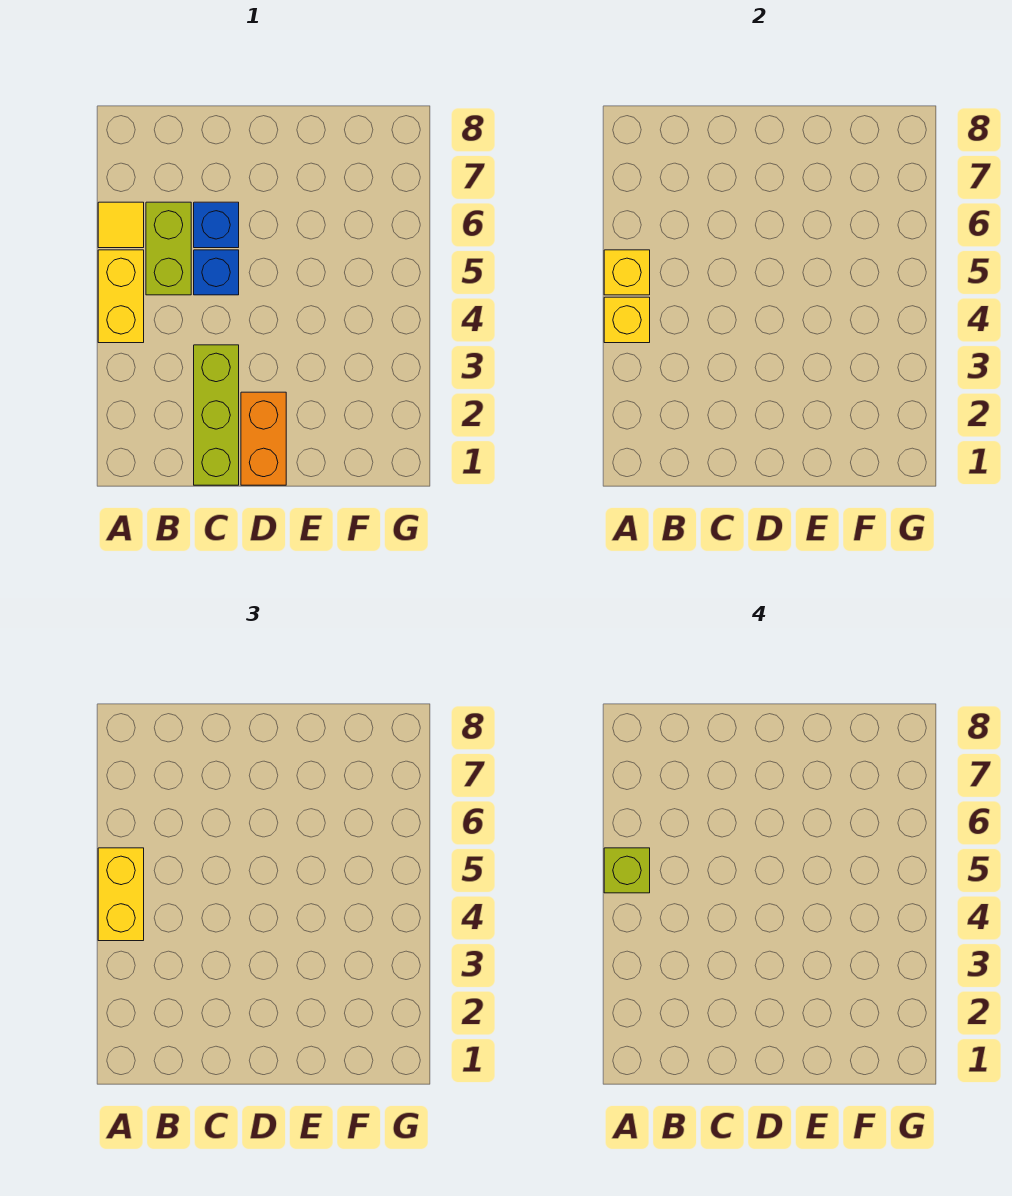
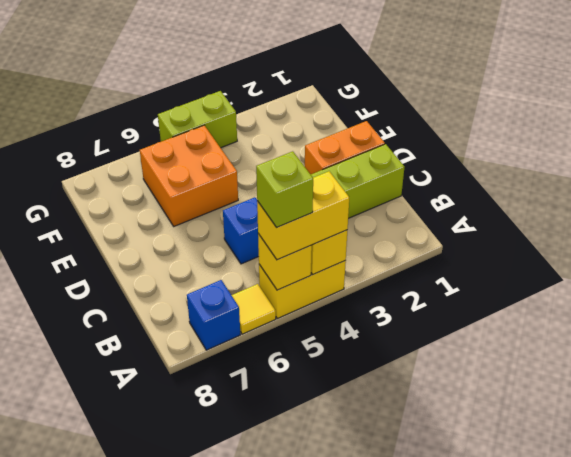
lime brick B5:B6 level 1 -> lime brick G4:G5 level 1
blue brick C6 level 1 -> blue brick A7 level 1
none -> orange brick E5:F6 level 1

